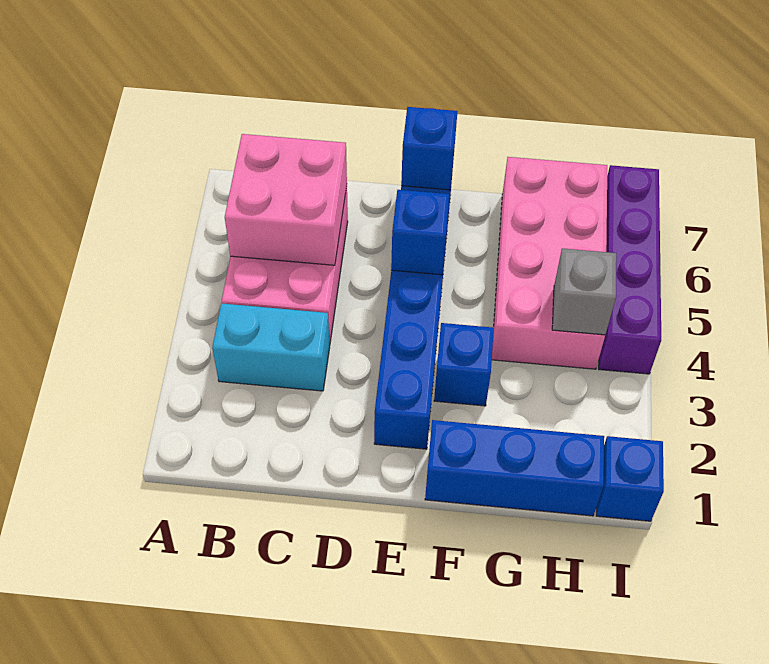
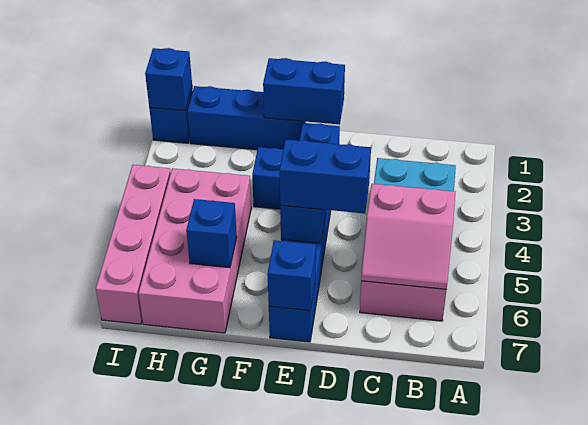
pink brick B5:C6 level 2 -> pink slope B5:C6 level 2 top 5
none -> blue brick D5:E5 level 3
none -> blue brick E1:F1 level 2
none -> blue brick G6 level 2
grey brick H4 level 2 -> none
none -> blue brick I1 level 2
purple brick I4:I7 level 1 -> pink brick I4:I7 level 1

